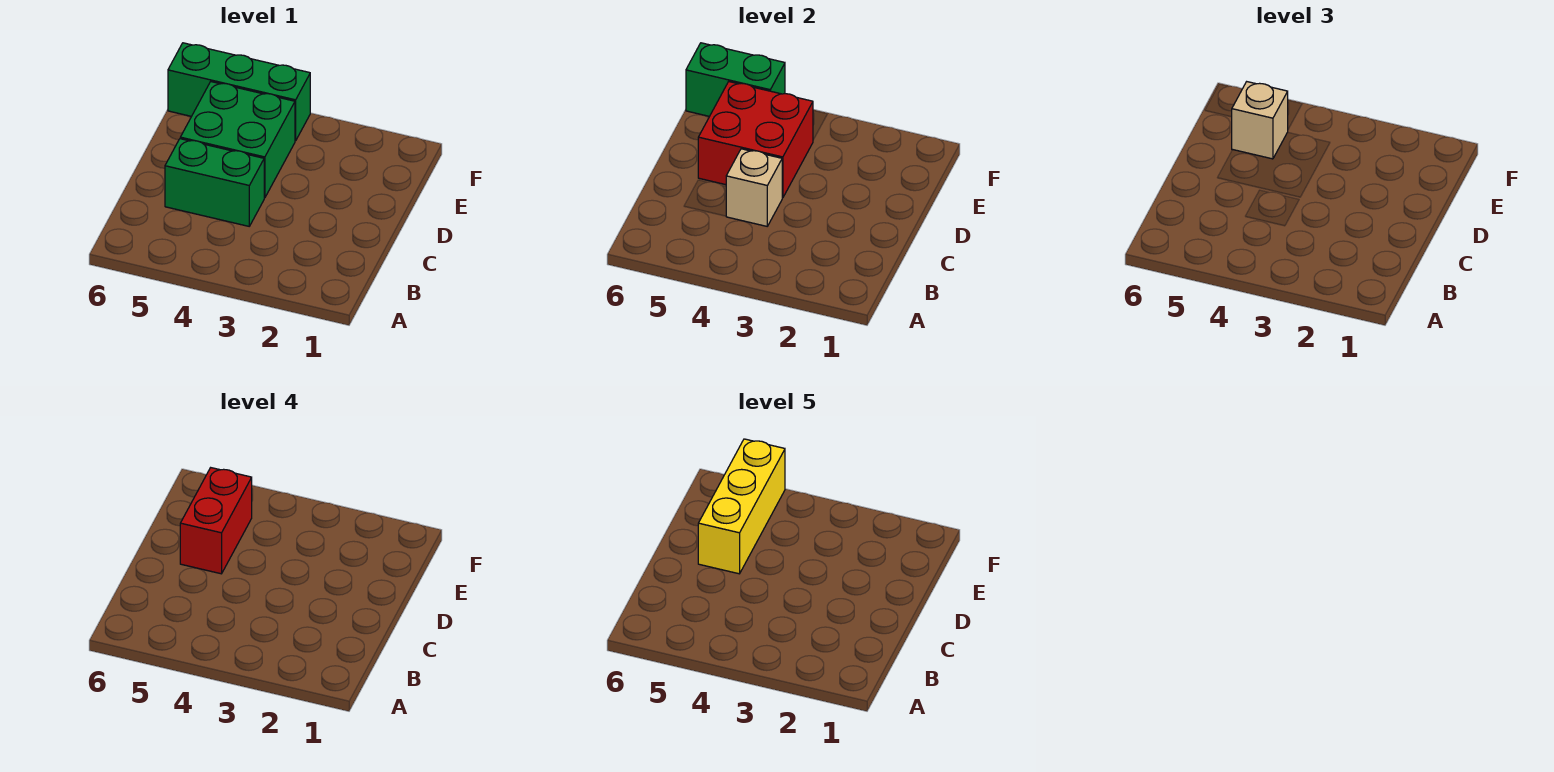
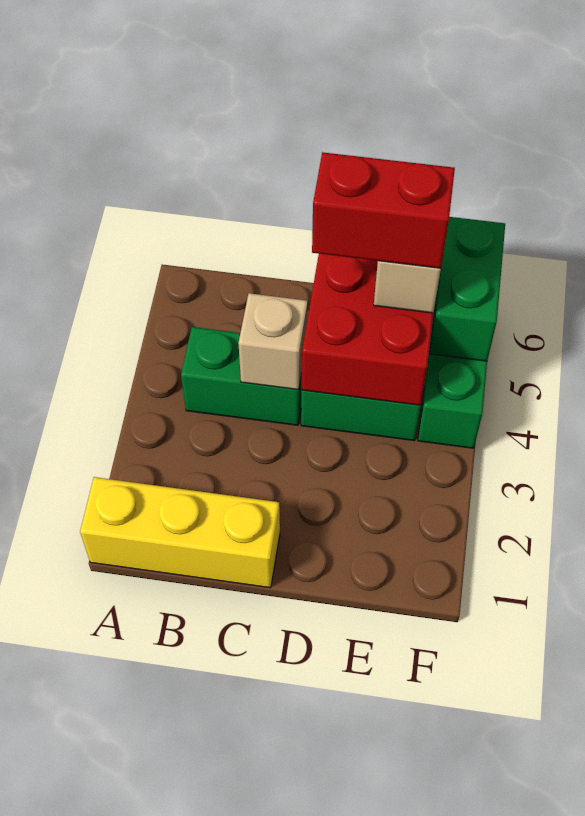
green brick C4:C5 level 1 -> green brick B4:C4 level 1
yellow brick D5:F5 level 5 -> yellow brick A1:C1 level 1

